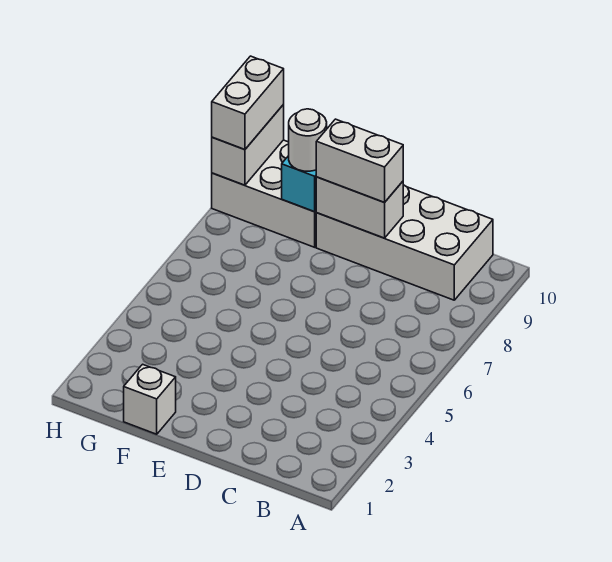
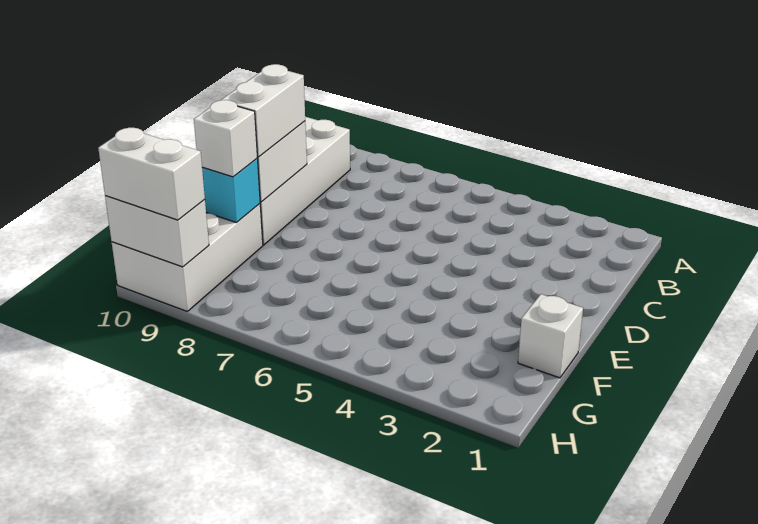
white round brick F9 level 3 -> white brick F9 level 3

